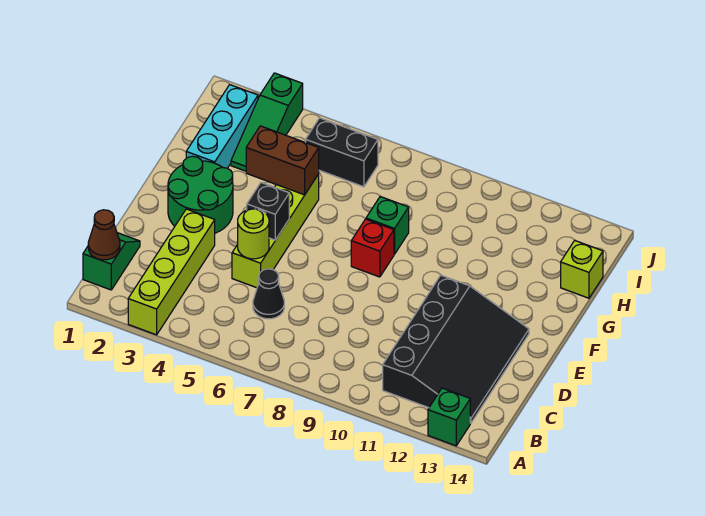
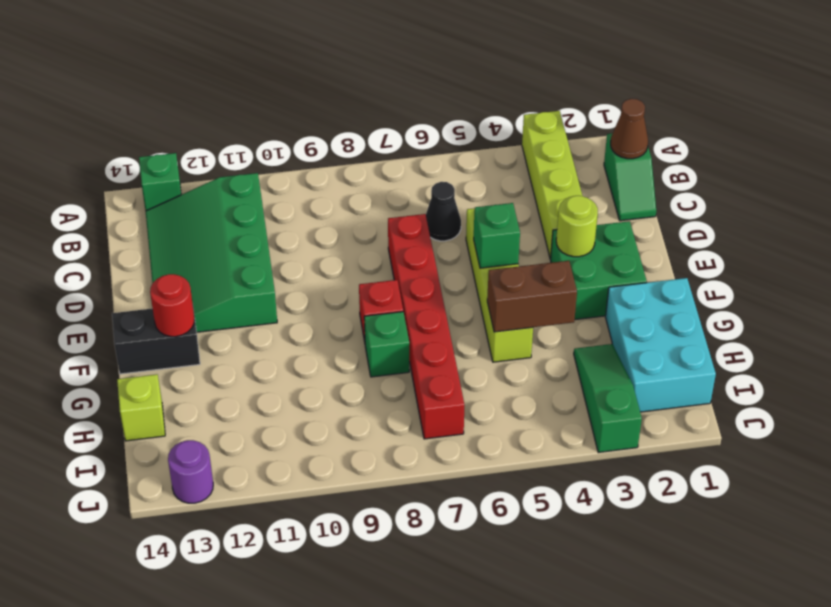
black slope B11:E13 level 1 top 11 -> green slope B11:E13 level 1 top 11
lime round brick D5 level 2 -> lime round brick E3 level 2
none -> red brick D7:I7 level 1
green round brick E2:F3 level 1 -> green brick E2:F3 level 1
black brick E5 level 2 -> green brick E5 level 2
none -> red round brick F13 level 2
cyan brick G2:I2 level 1 -> cyan brick G1:I2 level 1
black brick I5:I6 level 1 -> black brick F13:F14 level 1
none -> purple round brick J13 level 1

